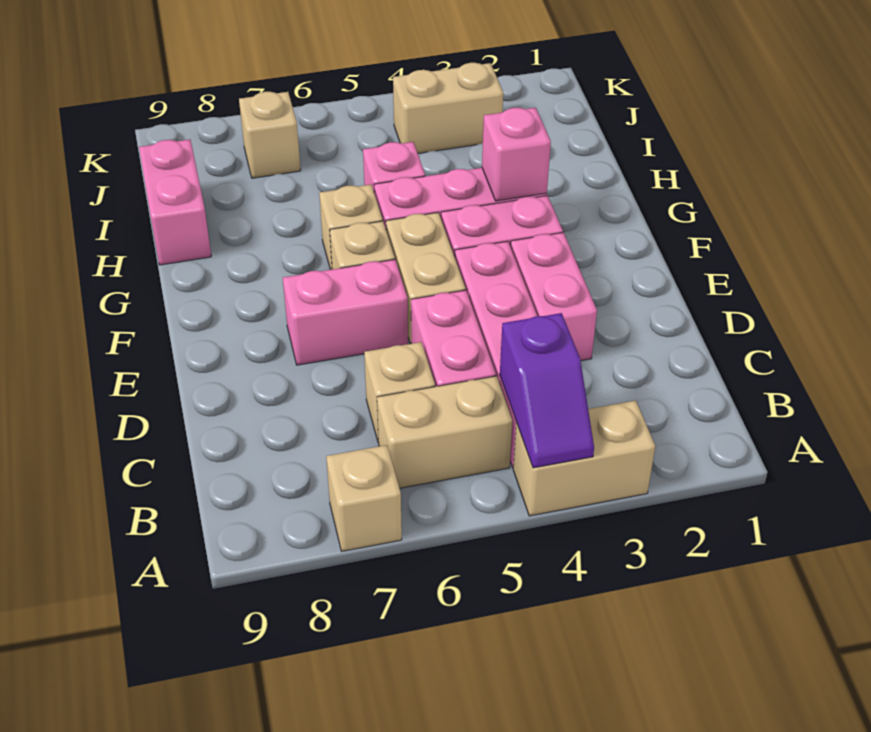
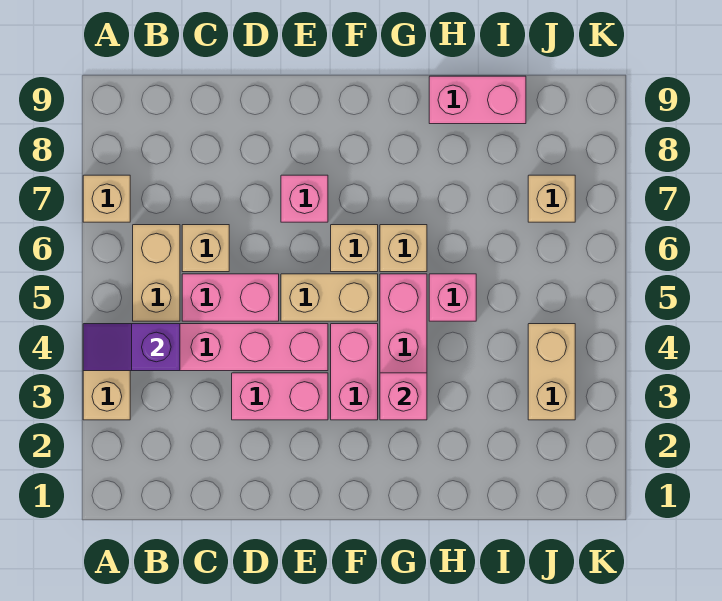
pink brick E6:E7 level 1 -> pink brick E7 level 1

